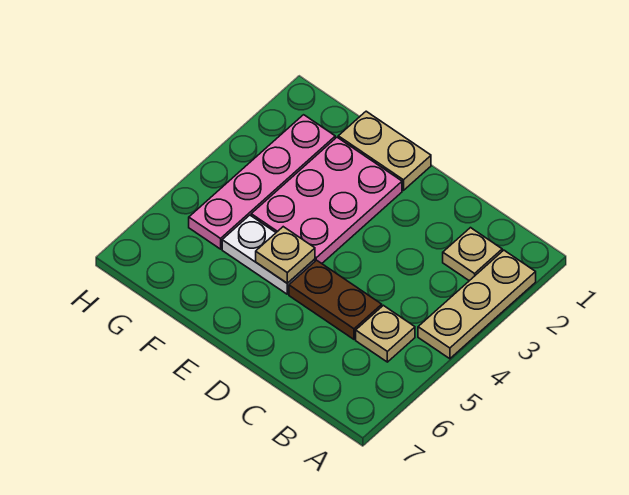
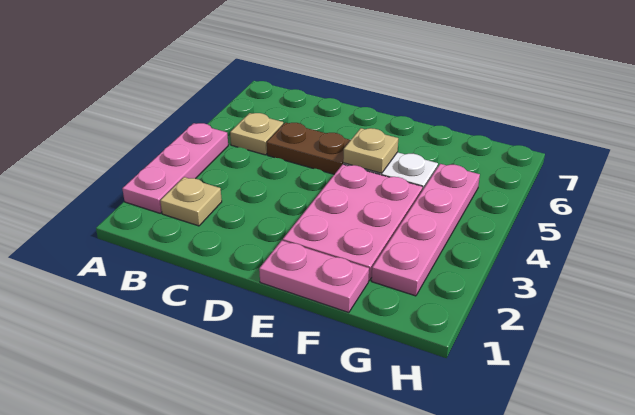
tan plate A2:A4 level 1 -> pink plate A2:A4 level 1
tan plate E1:F1 level 1 -> pink plate E1:F1 level 1

